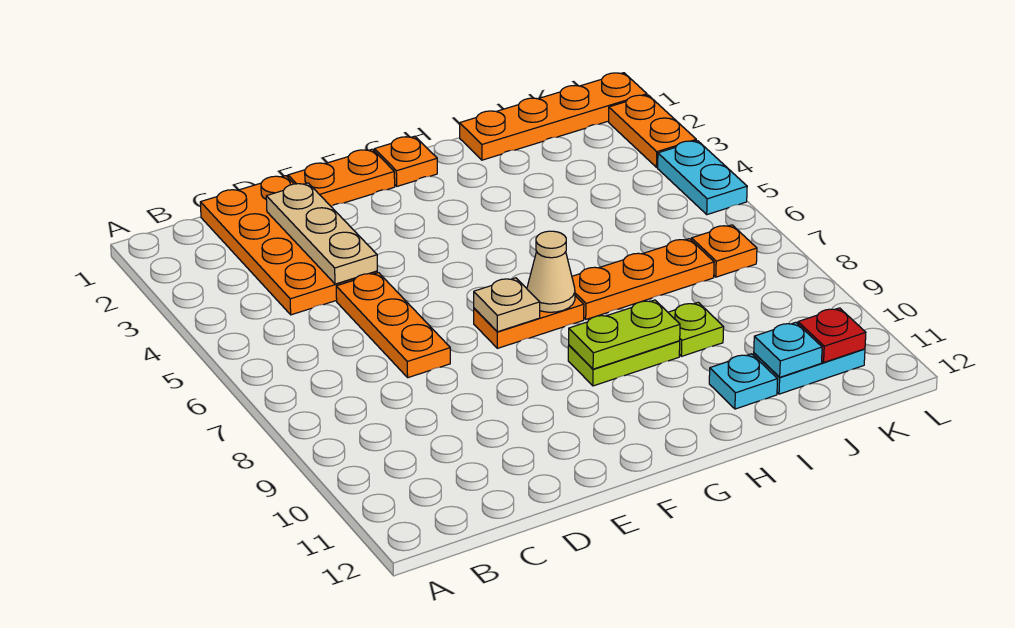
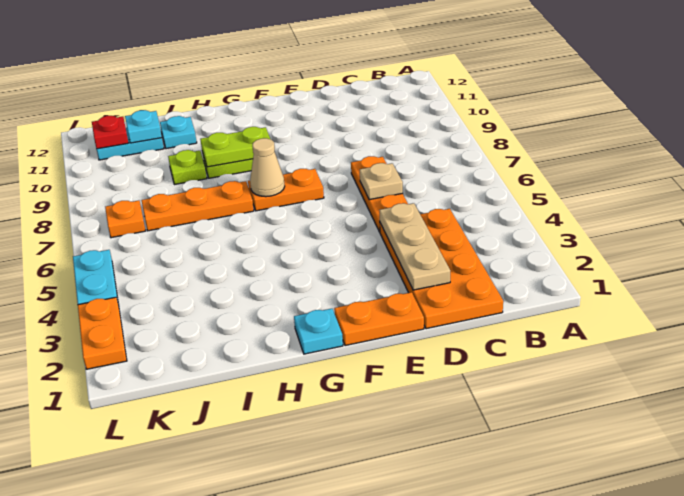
tan plate F7 level 2 -> tan plate D6 level 2
orange plate G1 level 1 -> cyan plate G1 level 1
orange plate I1:L1 level 1 -> none

